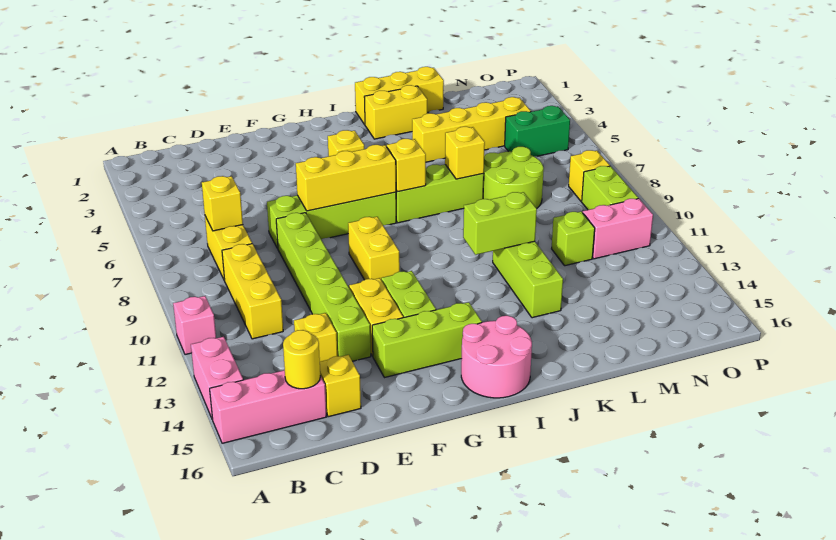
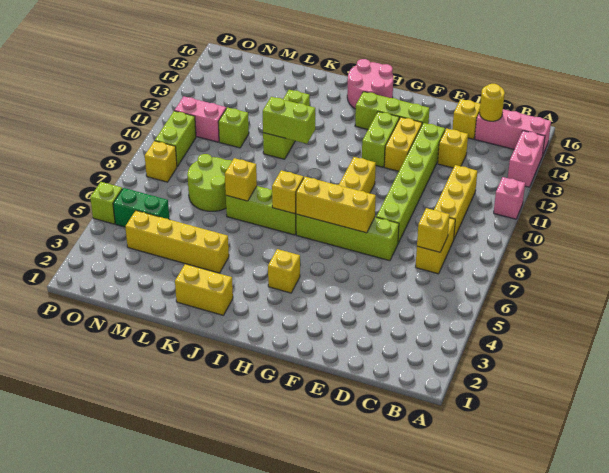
yellow brick J1:L1 level 1 -> none
none -> lime brick P5 level 1

